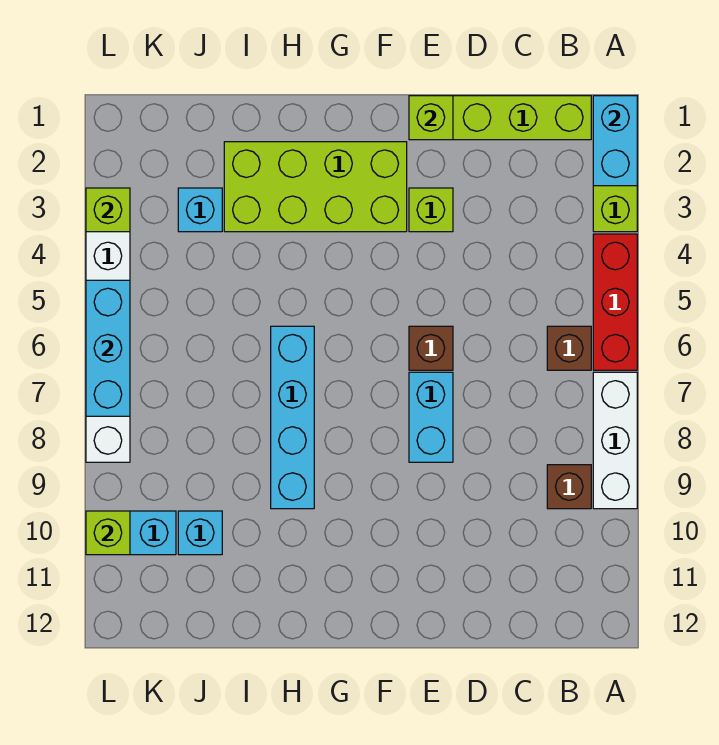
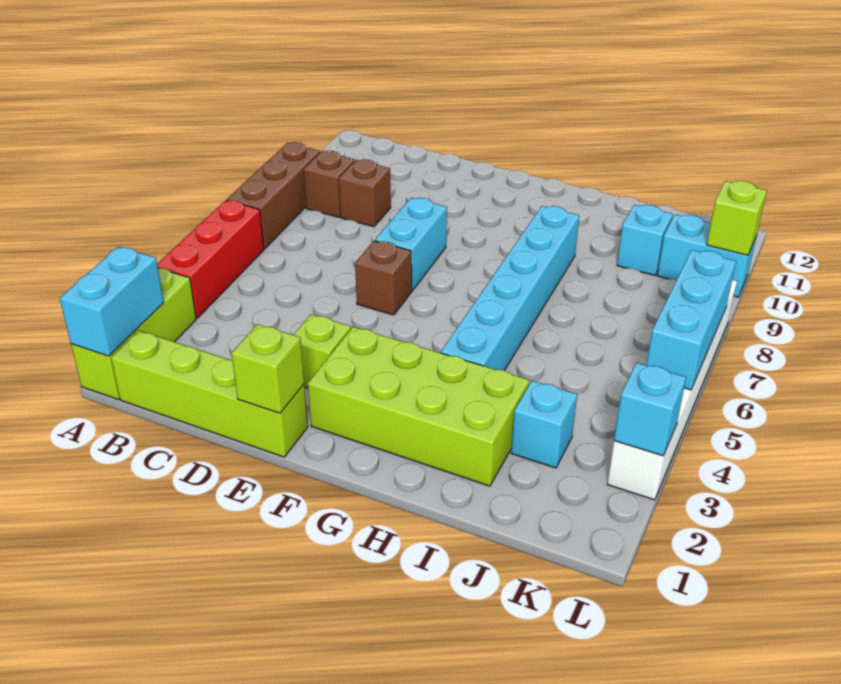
white brick A7:A9 level 1 -> brown brick A7:A9 level 1
brown brick B6 level 1 -> brown brick C9 level 1
cyan brick H6:H9 level 1 -> cyan brick H4:H9 level 1
lime brick L3 level 2 -> cyan brick L3 level 2

